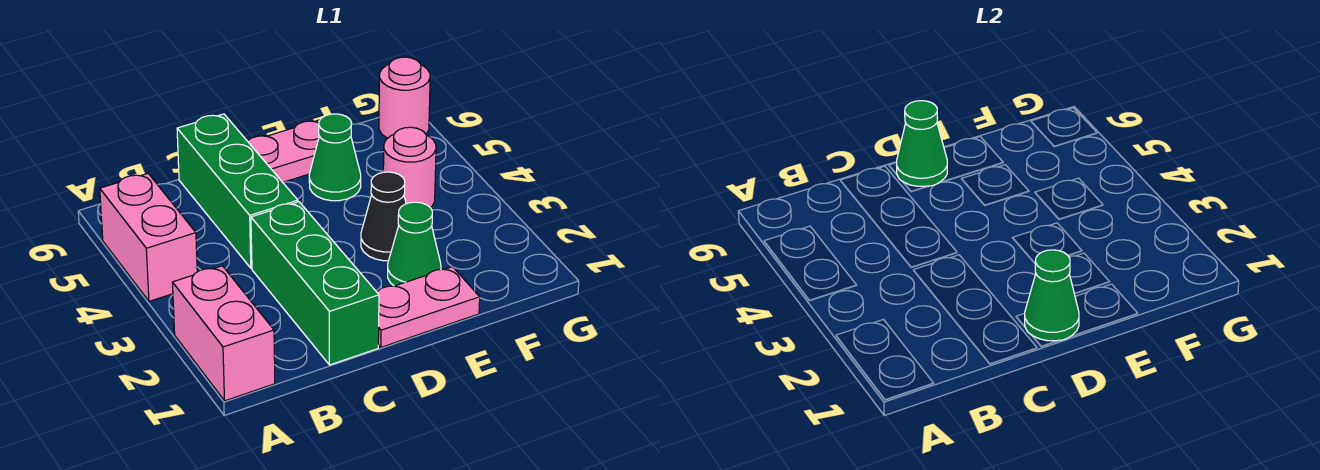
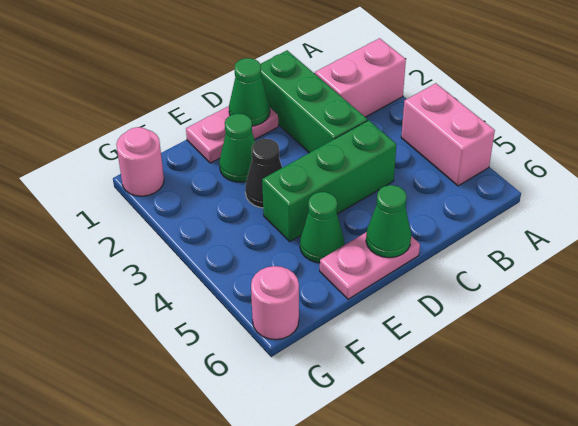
pink brick A1:A2 level 1 -> pink brick A2:B2 level 1
green brick C4:C6 level 1 -> green brick C4:E4 level 1
pink round brick F4 level 1 -> pink round brick G1 level 1

